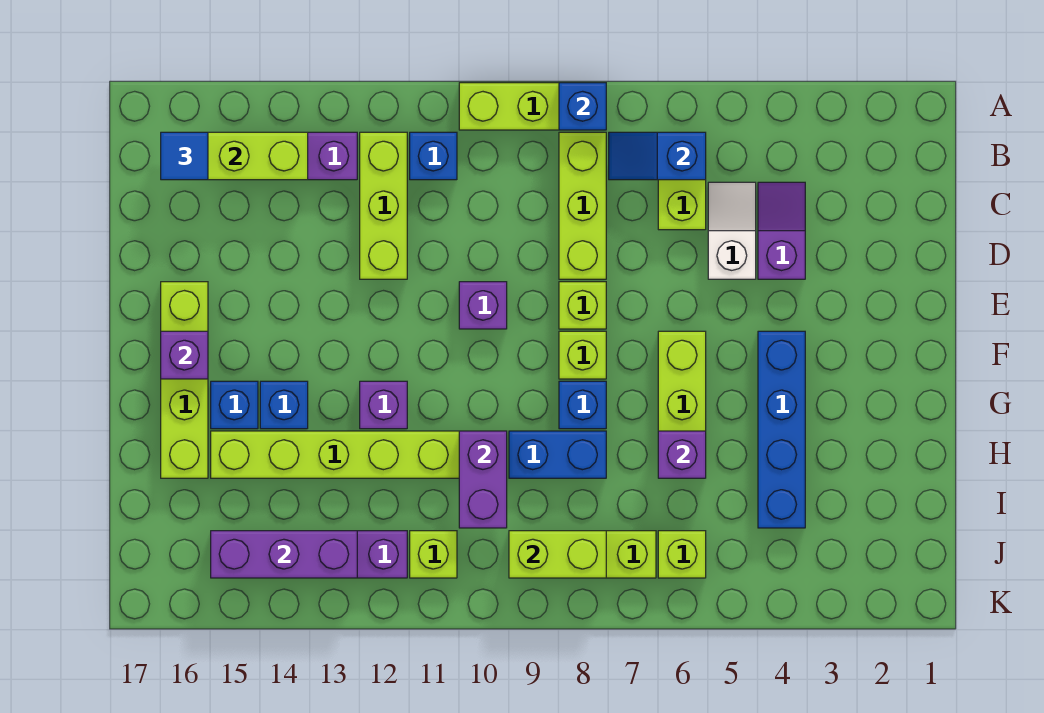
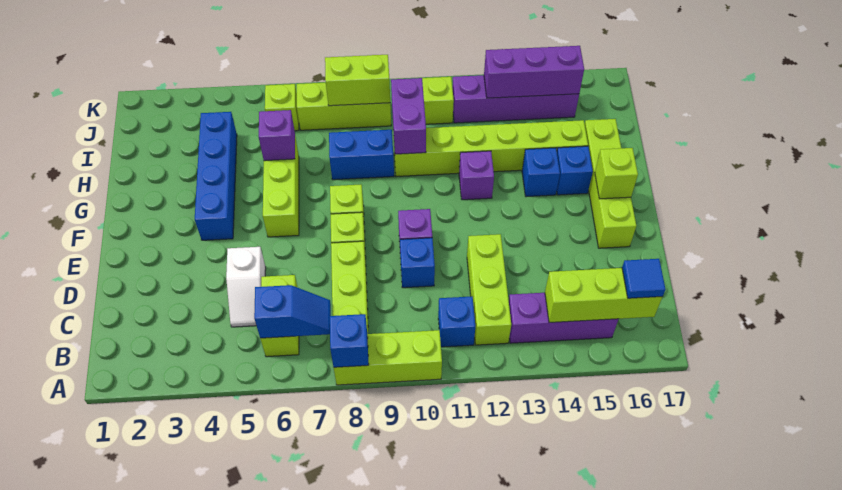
purple slope C4:D4 level 1 top D -> none
purple brick F16 level 2 -> lime brick F16 level 2
blue brick G8 level 1 -> blue brick D10 level 1

